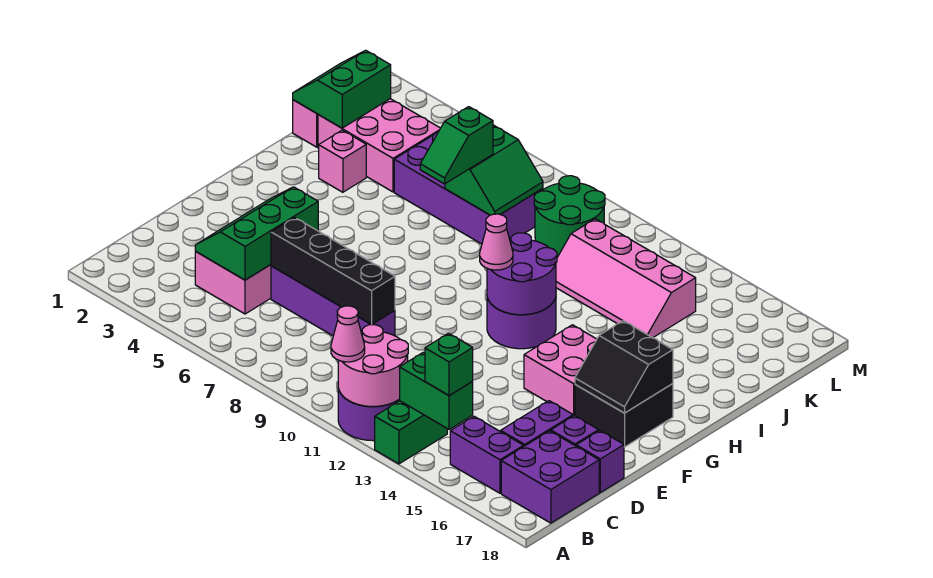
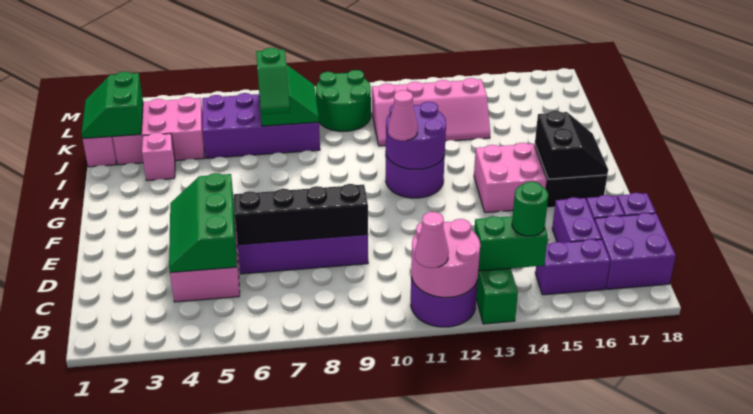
green brick B14 level 3 -> green round brick B14 level 3
black slope F16:G17 level 2 top G -> black slope F16:G17 level 2 top 16

